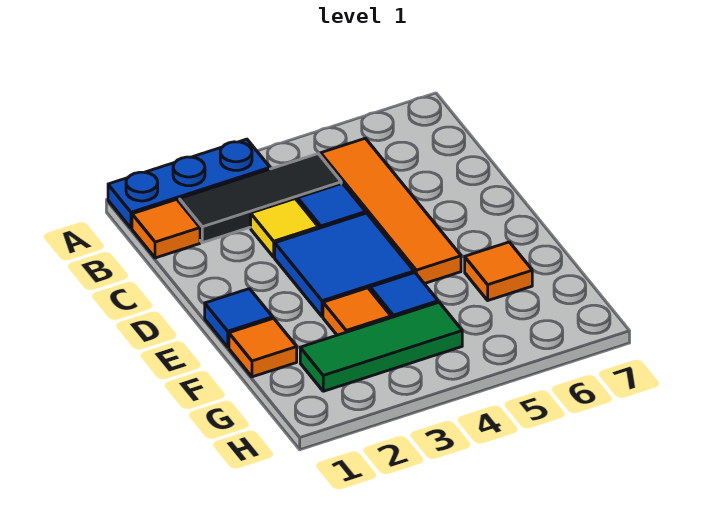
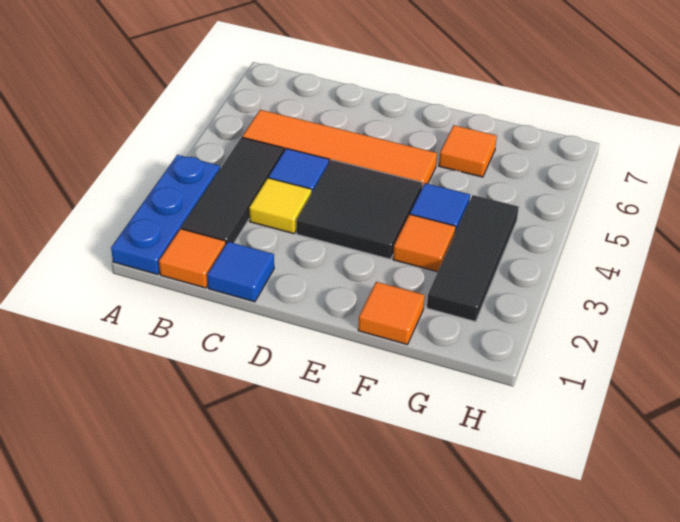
blue tile D3:E4 level 1 -> black tile D3:E4 level 1
blue tile E1 level 1 -> blue tile C1 level 1
green tile G2:G4 level 1 -> black tile G2:G4 level 1

